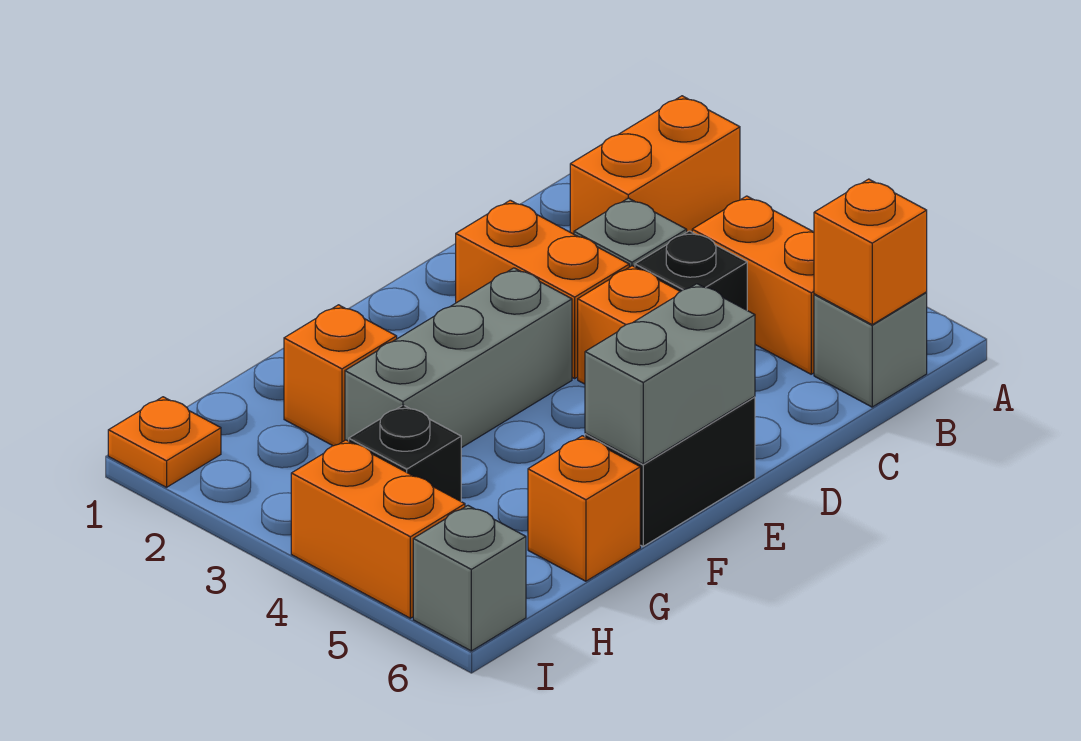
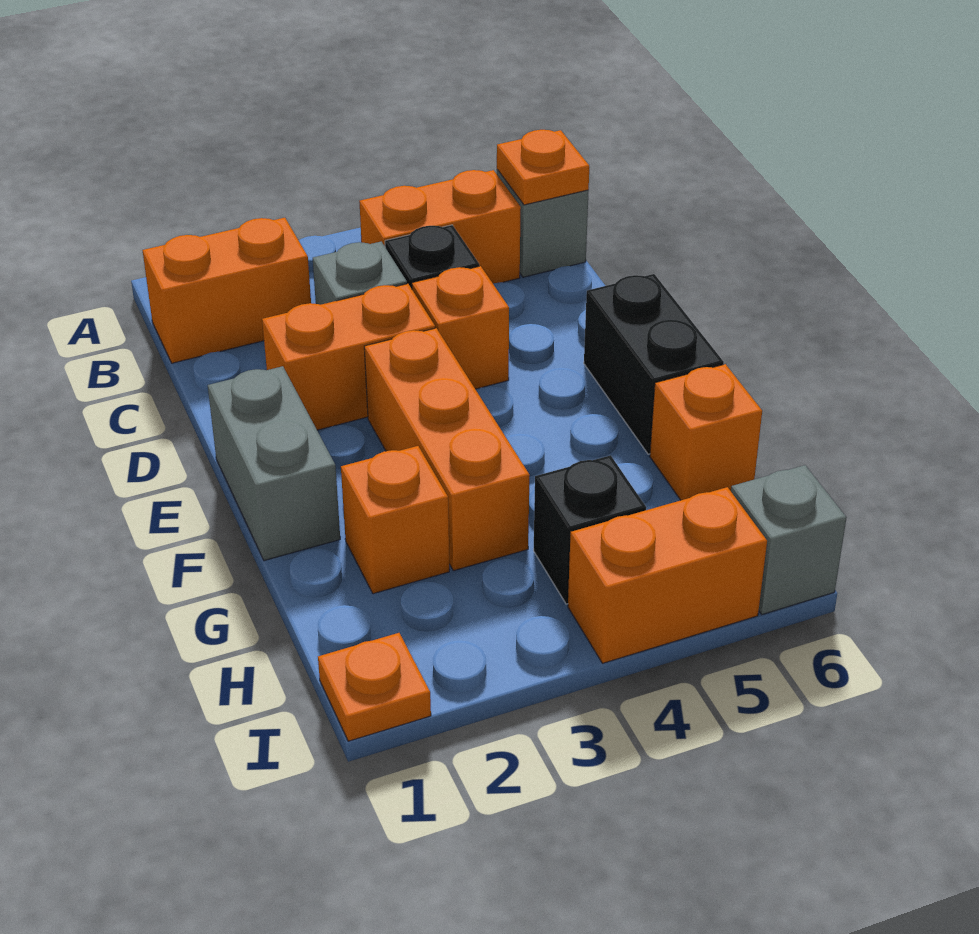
orange brick A2:B2 level 1 -> orange brick B1:B2 level 1
orange brick B6 level 2 -> orange plate B6 level 2
grey brick E3:G3 level 1 -> orange brick E3:G3 level 1
grey brick E6:F6 level 2 -> grey brick E1:F1 level 1

